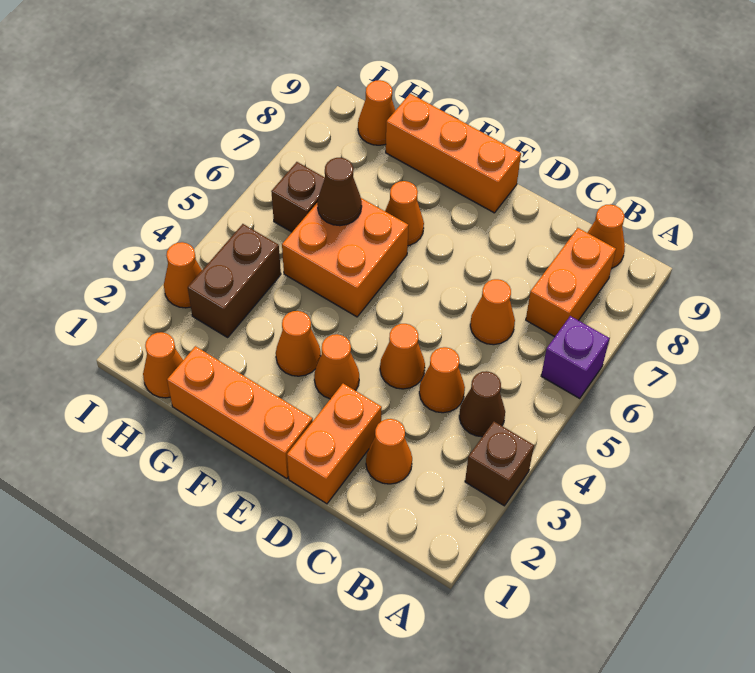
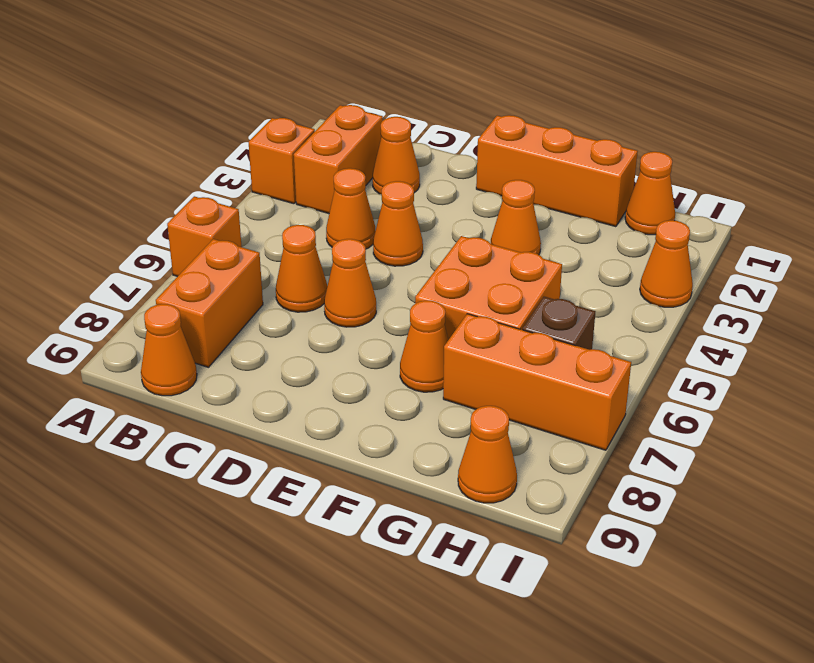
brown brick A3 level 1 -> orange brick A3 level 1
purple brick A6 level 1 -> orange brick A6 level 1
brown cone B4 level 1 -> none
orange brick D1:D2 level 1 -> orange brick B2:B3 level 1
orange cone E3 level 1 -> orange cone D6 level 1
orange brick E9:G9 level 1 -> orange brick G7:I7 level 1
brown cone G6 level 2 -> none
brown brick H3:H4 level 1 -> none

